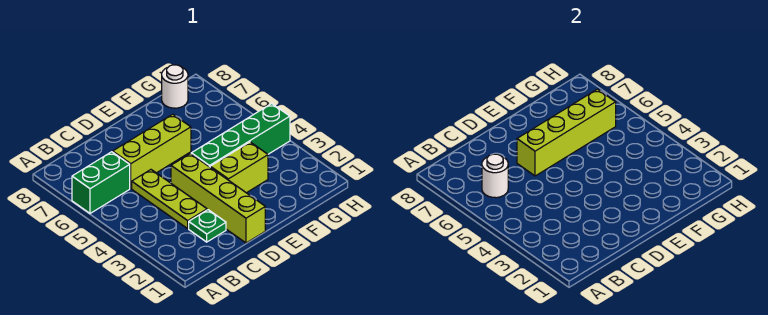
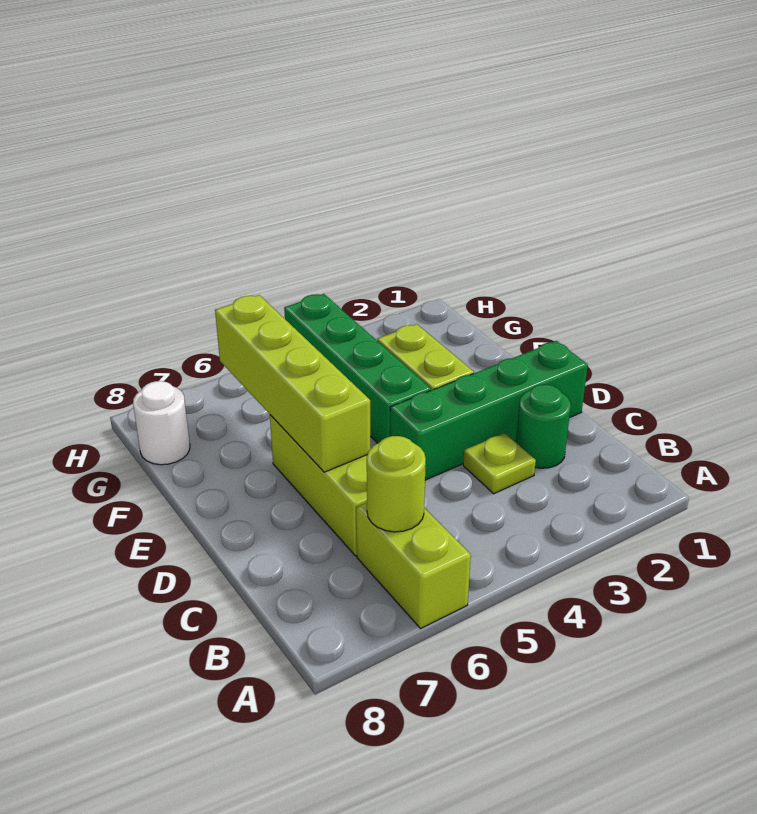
green brick A6:B6 level 1 -> lime brick A6:B6 level 1
white round brick B6 level 2 -> lime round brick B6 level 2
green plate C2 level 1 -> green round brick C2 level 1
lime plate C3:C5 level 1 -> lime plate C3 level 1
lime brick D1:D4 level 1 -> green brick D1:D4 level 1

